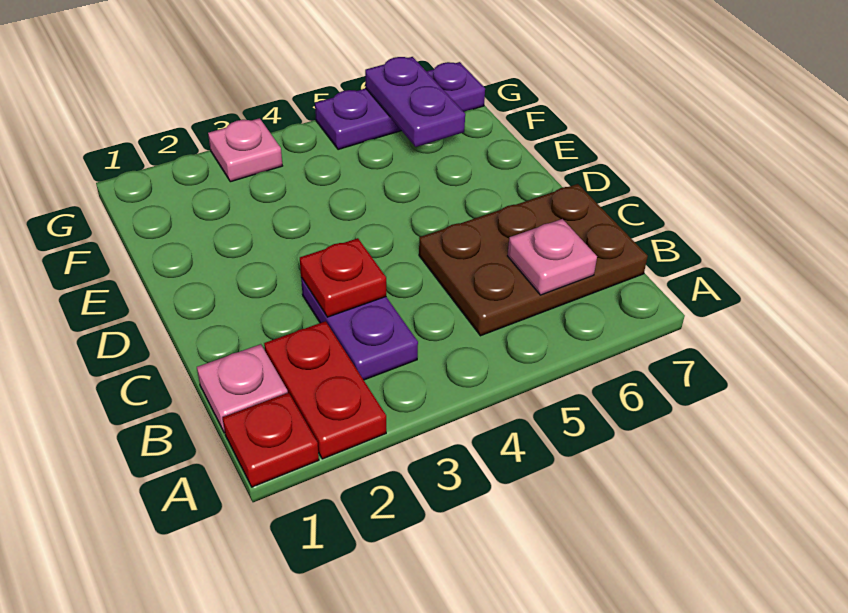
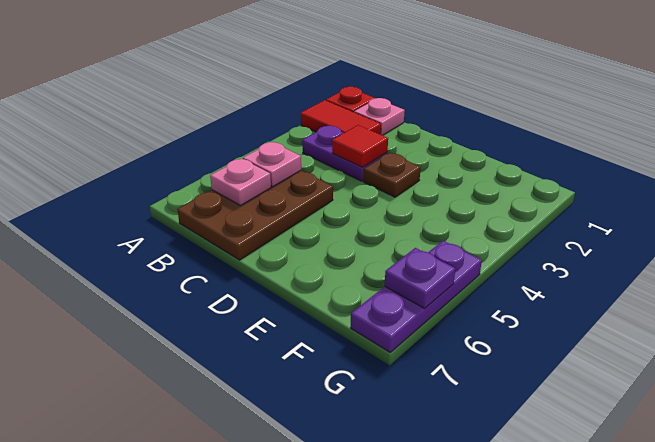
red plate A2:B2 level 1 -> red tile A2:B2 level 1
red plate C3 level 2 -> red tile C3 level 2
none -> brown plate D3 level 1
purple plate F6:G6 level 2 -> purple plate G6 level 2
pink plate G3 level 1 -> pink plate B5 level 2

